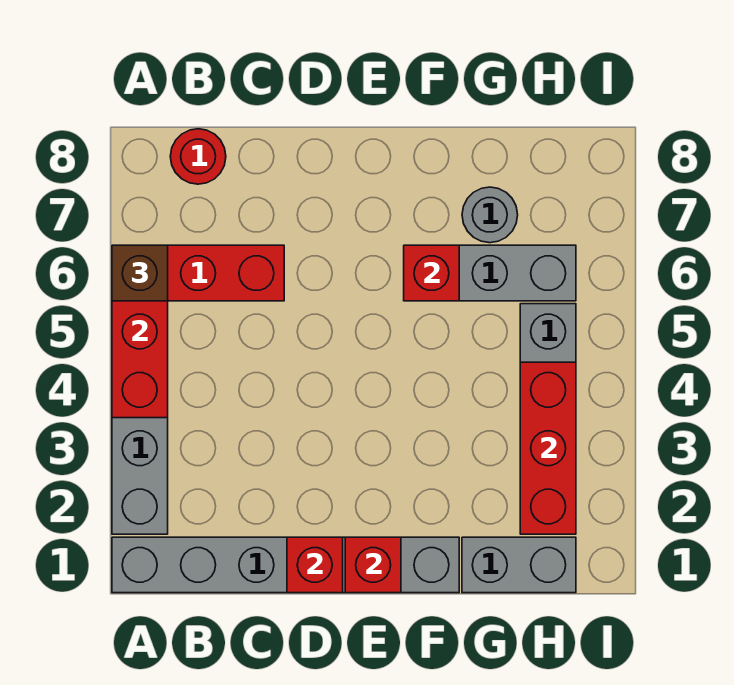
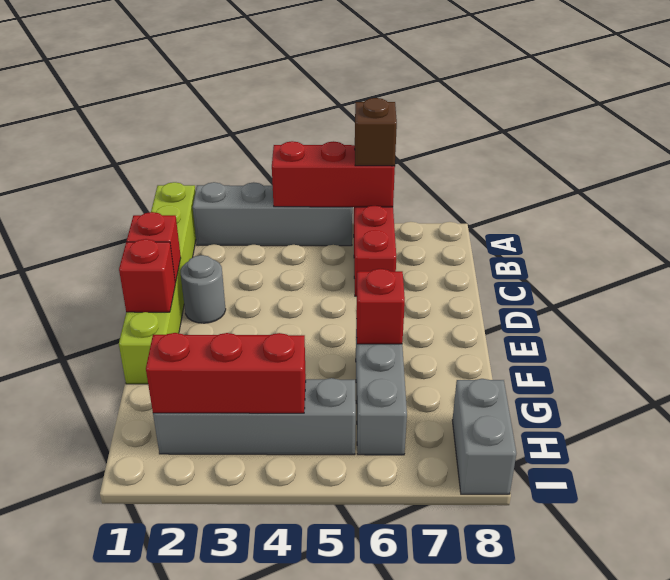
grey brick A1:F1 level 1 -> lime brick A1:F1 level 1
red round brick B8 level 1 -> none
grey brick G1:H1 level 1 -> grey brick H8:I8 level 1
grey round brick G7 level 1 -> grey round brick D2 level 1

